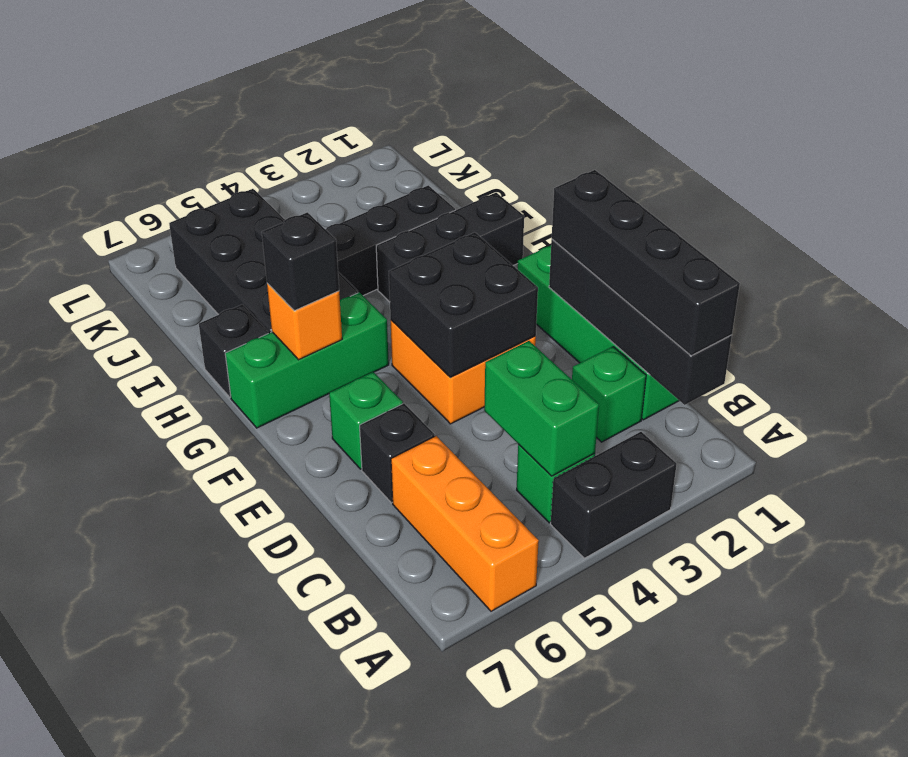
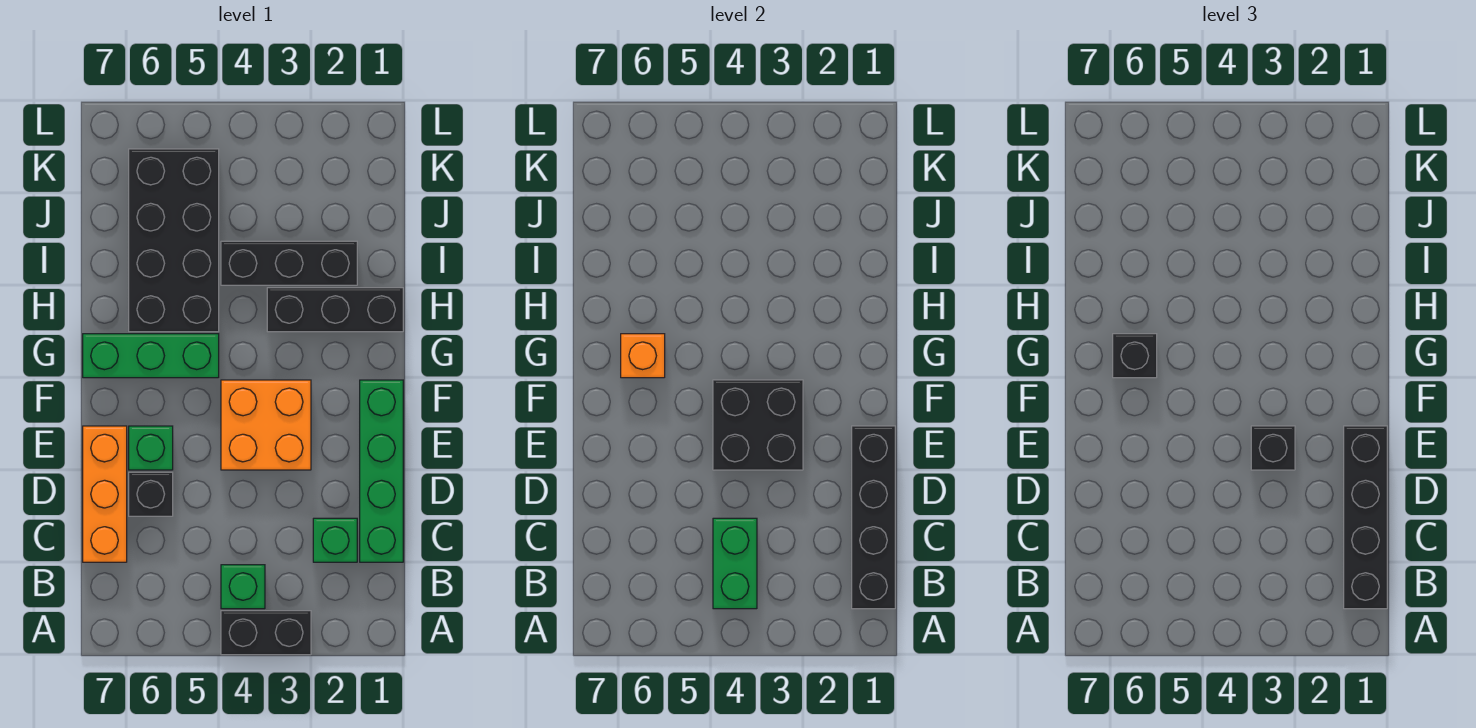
orange brick A6:C6 level 1 -> orange brick C7:E7 level 1
black brick H7 level 1 -> black brick E3 level 3

